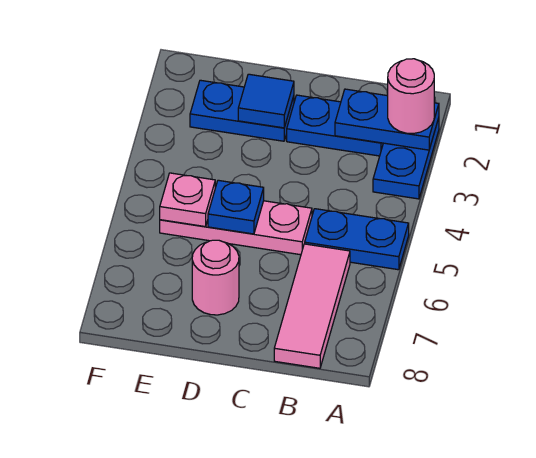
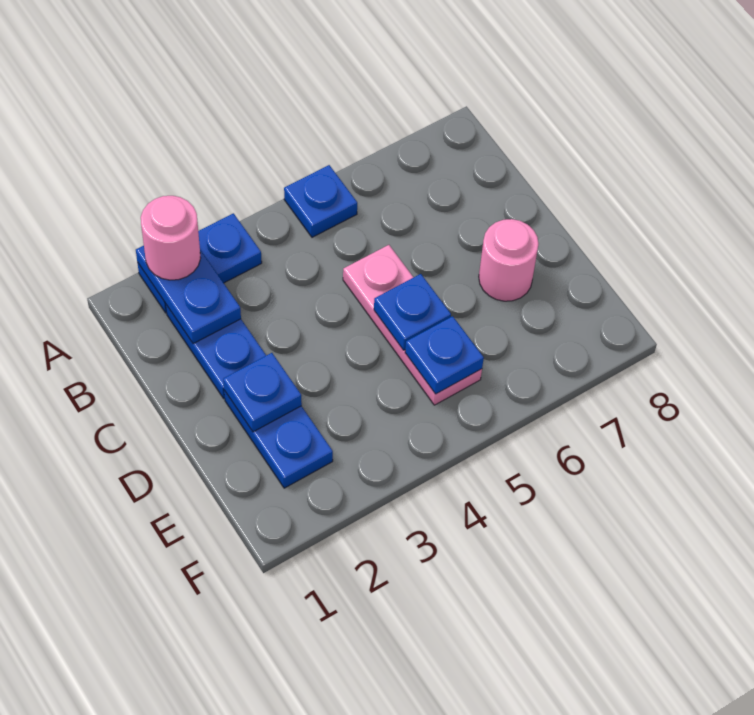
blue plate A5:B5 level 1 -> blue plate A5 level 1
pink tile B6:B8 level 1 -> none
blue tile D2 level 2 -> blue plate D2 level 2
pink plate E5 level 2 -> blue plate E5 level 2

